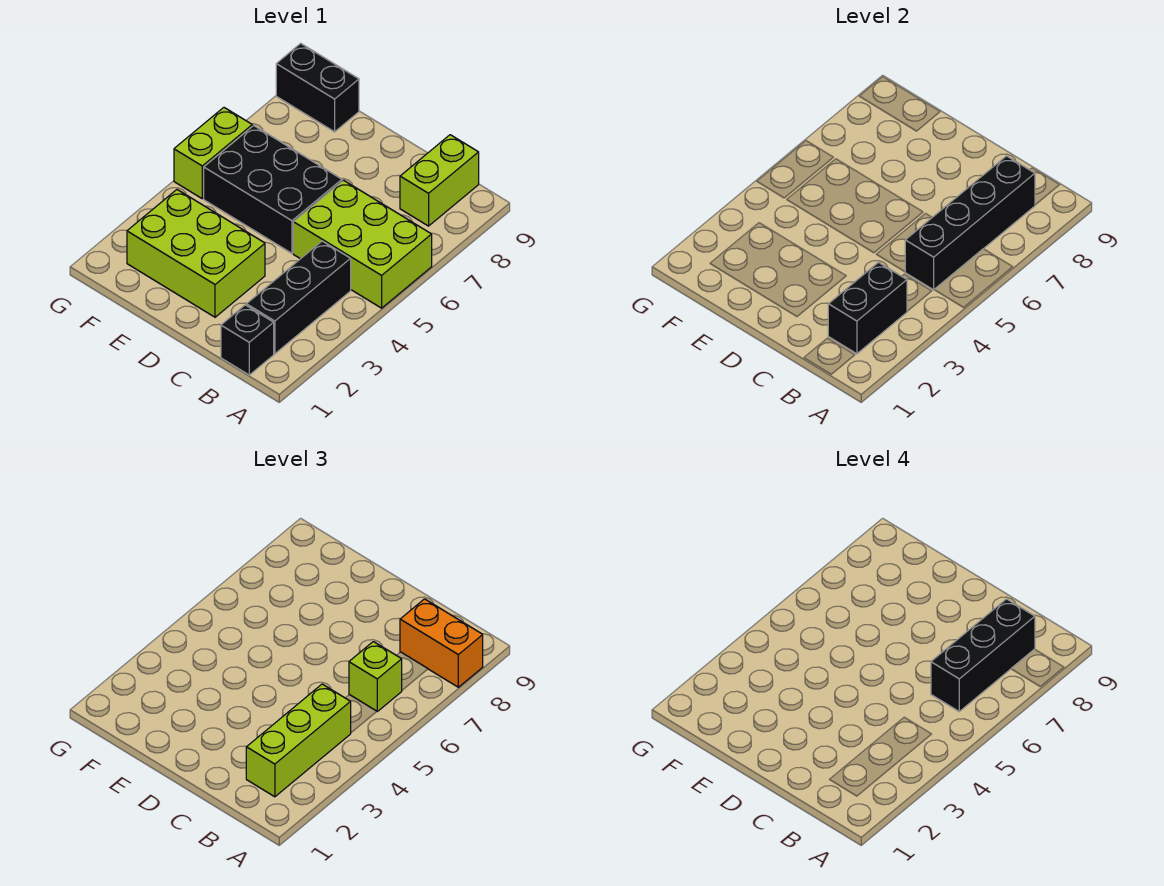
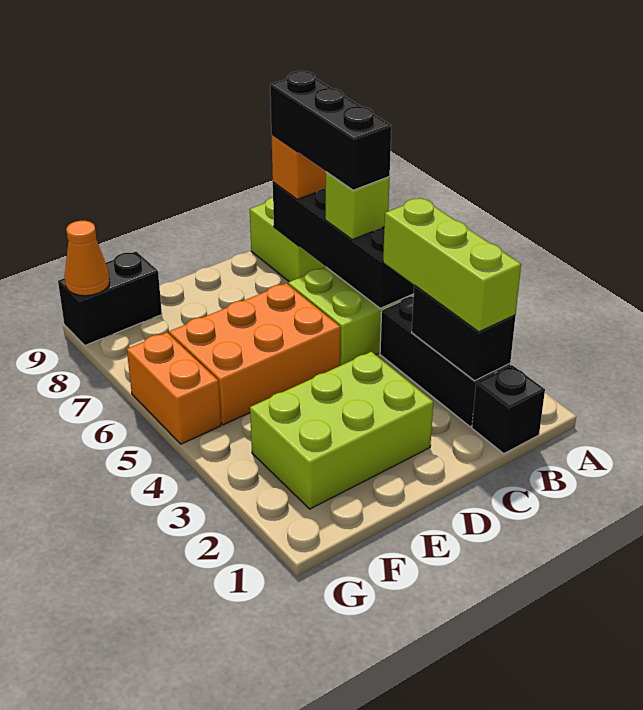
black brick D5:F6 level 1 -> orange brick D5:F6 level 1
lime brick G5:G6 level 1 -> orange brick G5:G6 level 1
none -> orange cone G9 level 2

